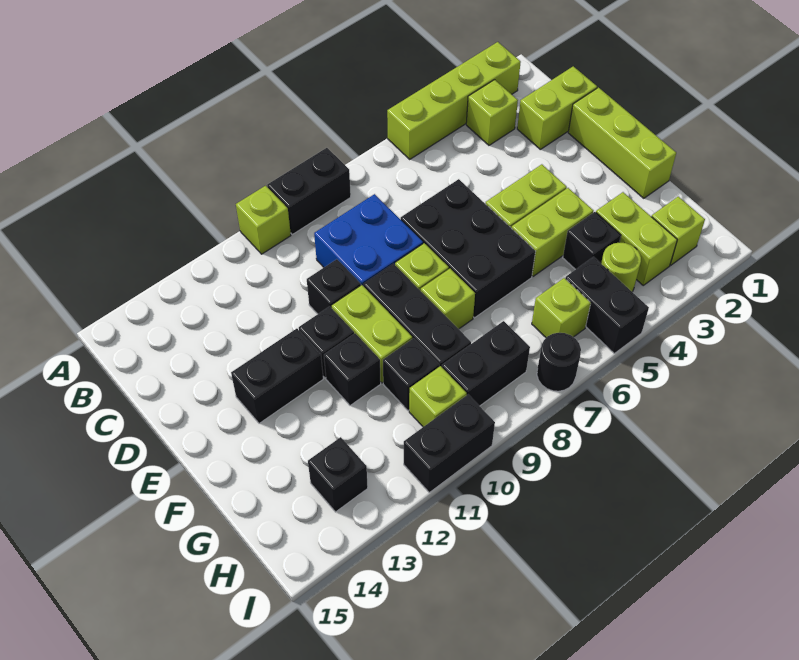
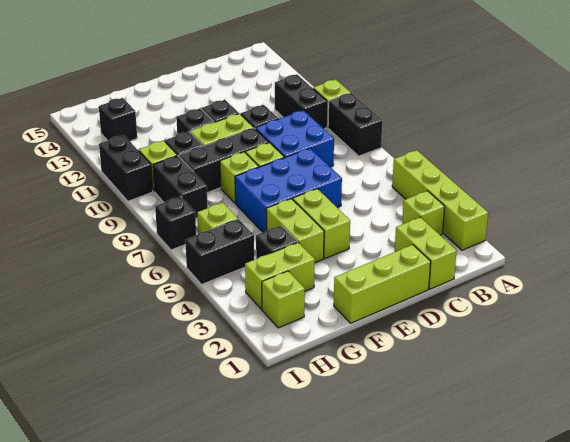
black brick D6:F7 level 1 -> blue brick D6:F7 level 1
black brick E12:E13 level 1 -> black brick B10:B11 level 1
lime round brick H4 level 1 -> none
black round brick I7 level 1 -> black brick I7 level 1

